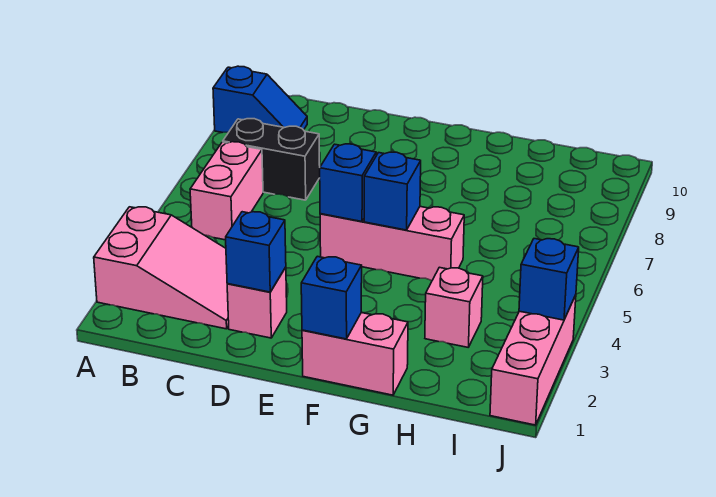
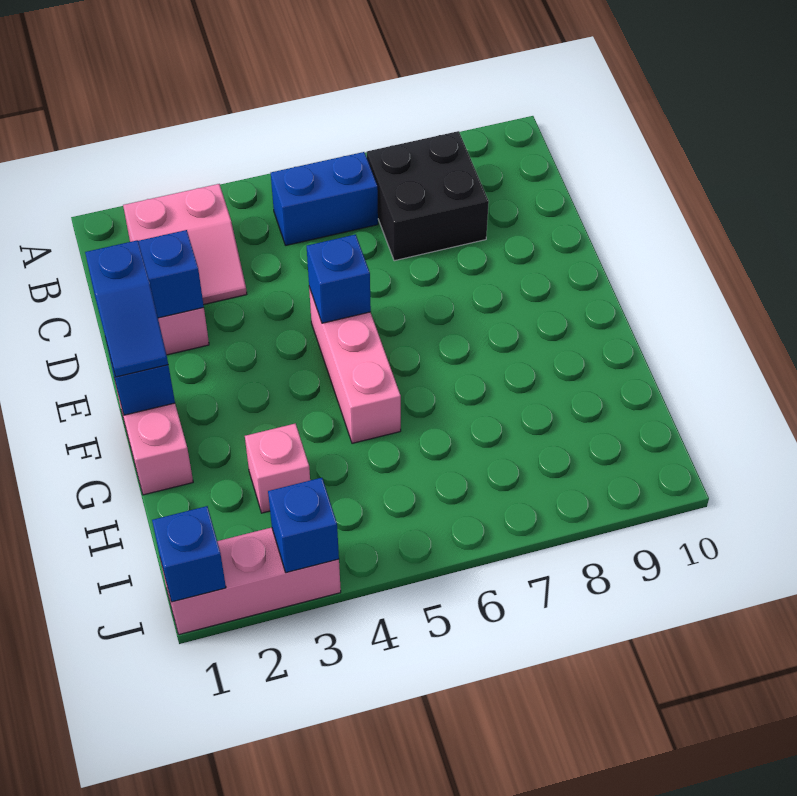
pink slope A2:C3 level 1 top A -> pink slope B2:C3 level 1 top B
blue slope A9:B9 level 1 top A -> blue slope E1:F1 level 3 top E
pink brick B5:B6 level 1 -> blue brick B5:B6 level 1
black brick B7:C7 level 1 -> black brick B7:C8 level 1
blue brick F5 level 2 -> blue brick J1 level 2

